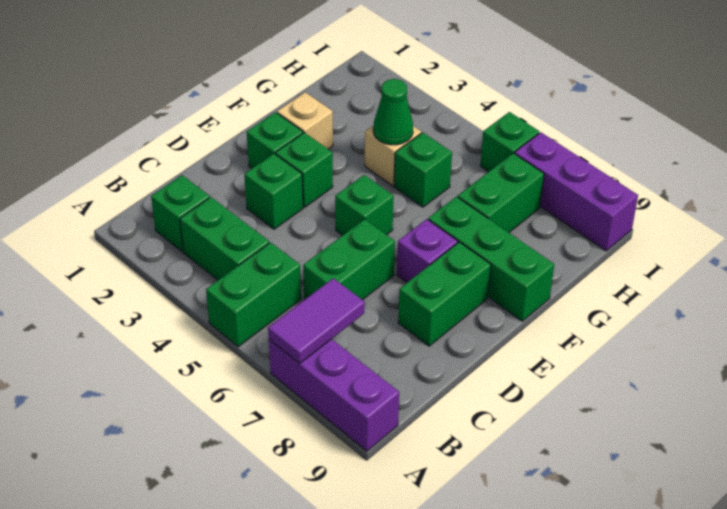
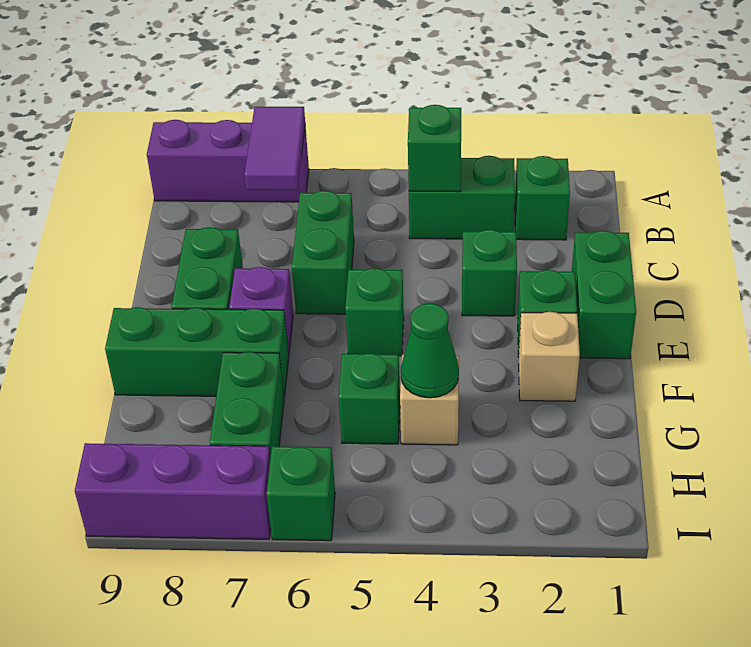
green brick A5:B5 level 1 -> green brick D1:E1 level 1
green brick E3 level 1 -> green brick B4 level 2

